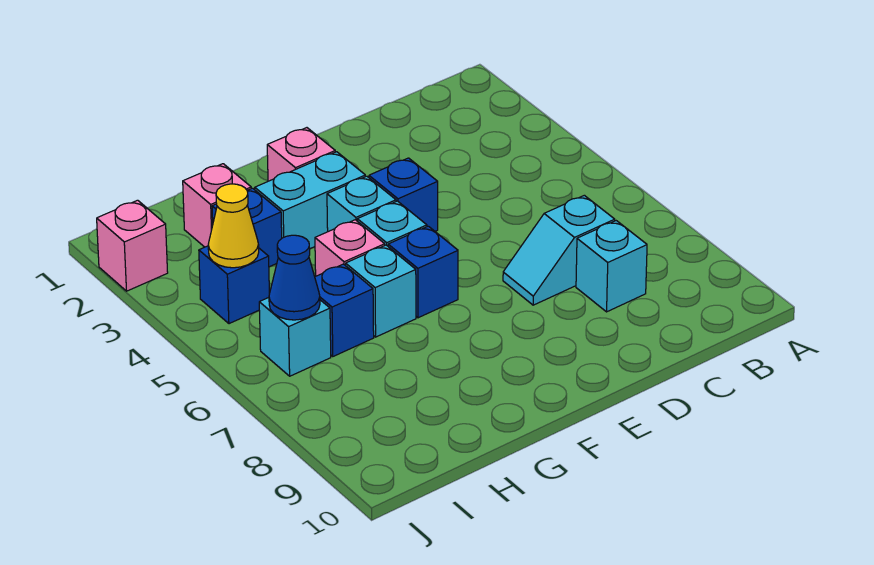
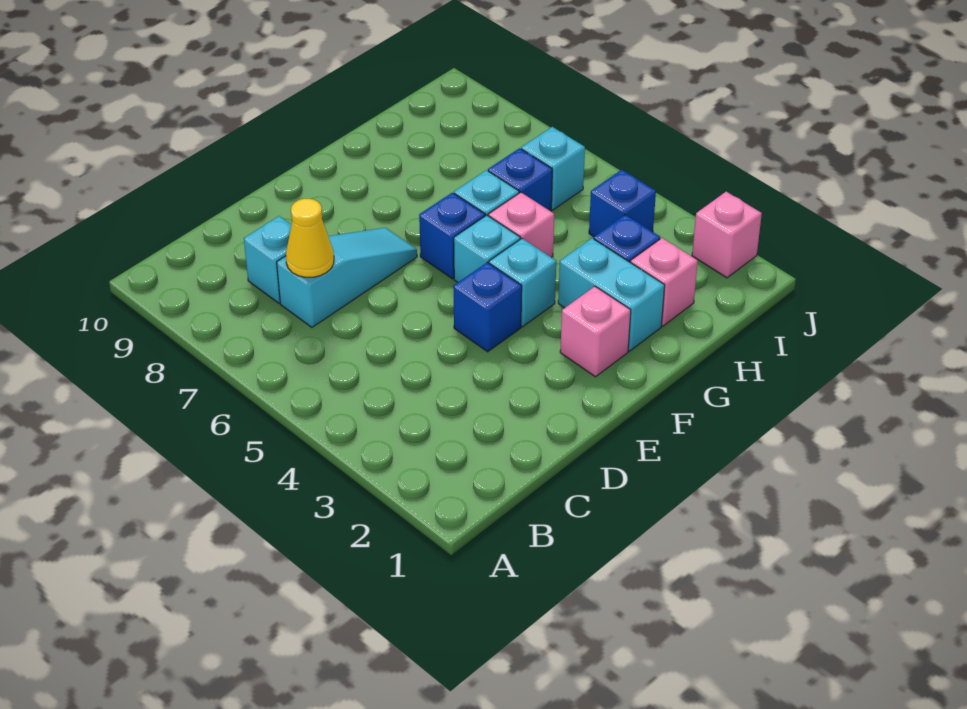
cyan slope C7:D7 level 1 top C -> cyan slope C7:E7 level 1 top C
cyan brick F3:G3 level 1 -> cyan brick G2:G3 level 1
yellow cone I4 level 2 -> yellow cone C7 level 2
blue cone I6 level 2 -> none

